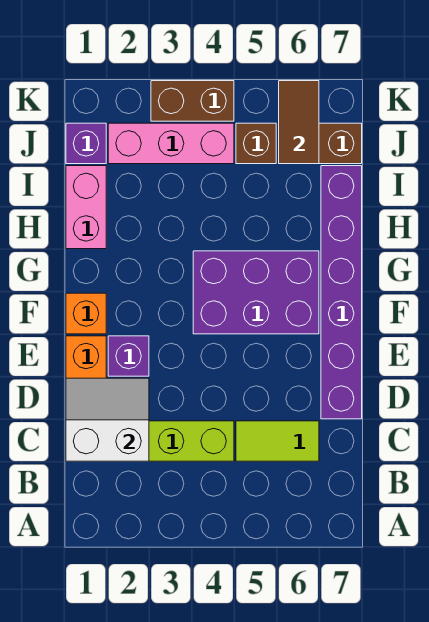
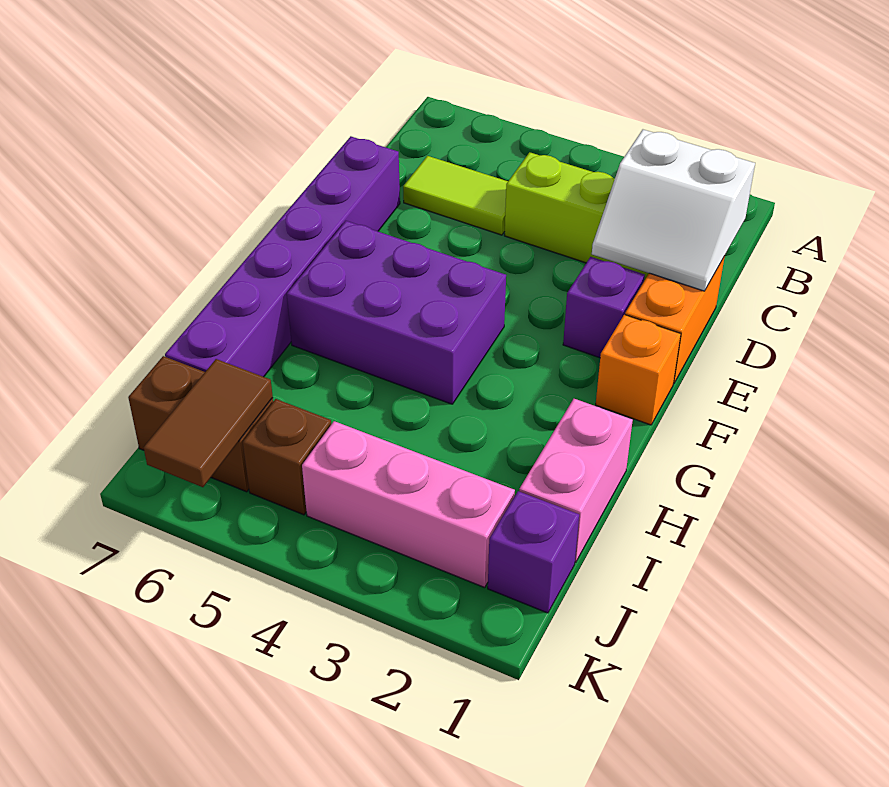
brown brick K3:K4 level 1 -> none

